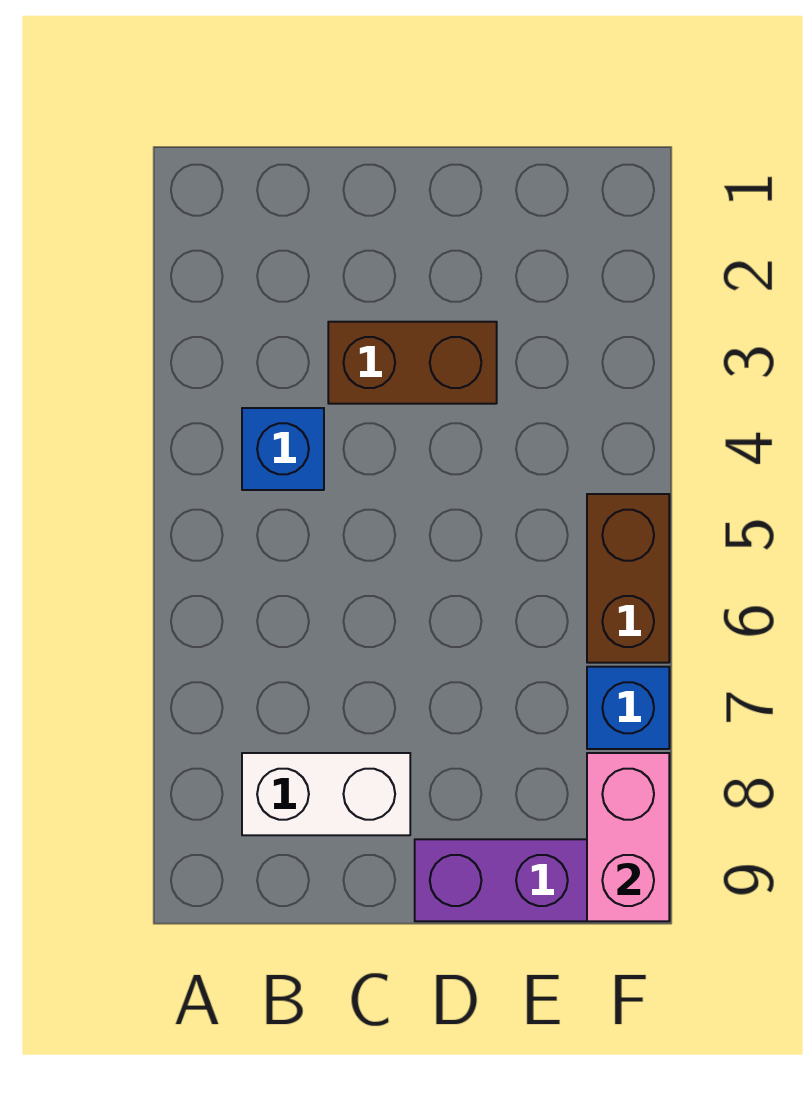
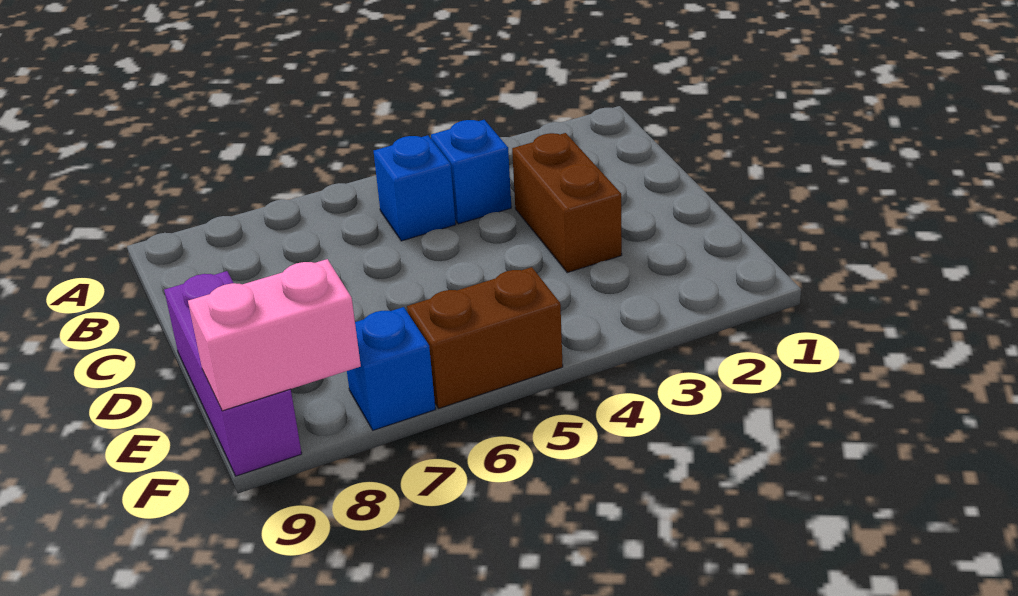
none -> blue brick B5 level 1
white brick B8:C8 level 1 -> none

